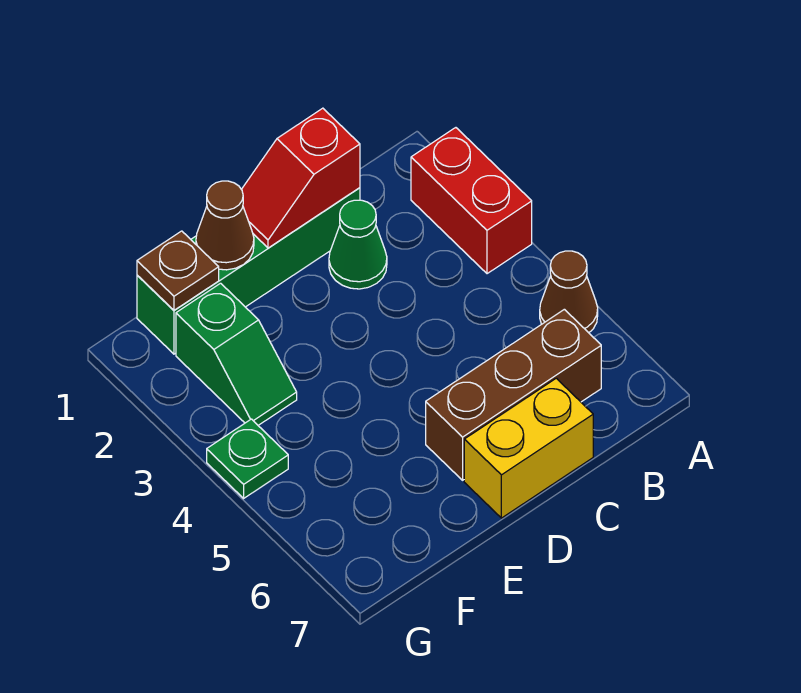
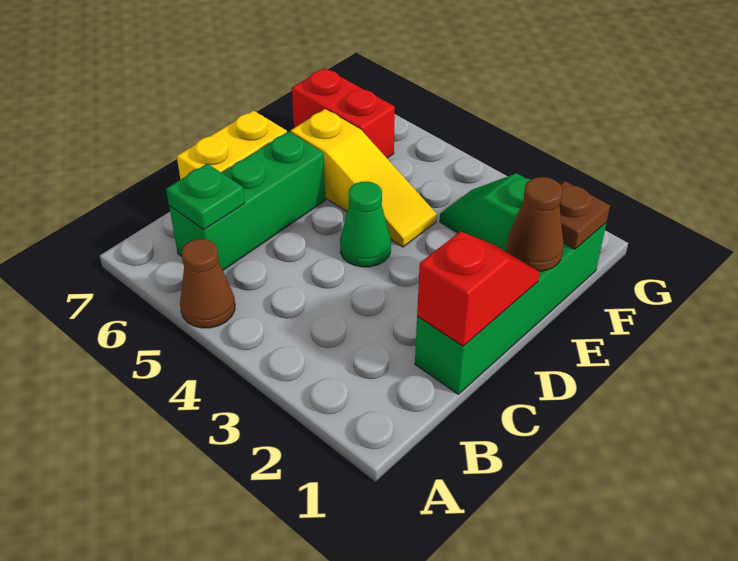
red brick A2:A3 level 1 -> red brick F6:F7 level 1
brown brick B6:D6 level 1 -> green brick B6:D6 level 1
green cone C2 level 1 -> green cone D4 level 1
none -> yellow slope E4:E6 level 1 top 6
green plate G4 level 1 -> green plate B6 level 2

